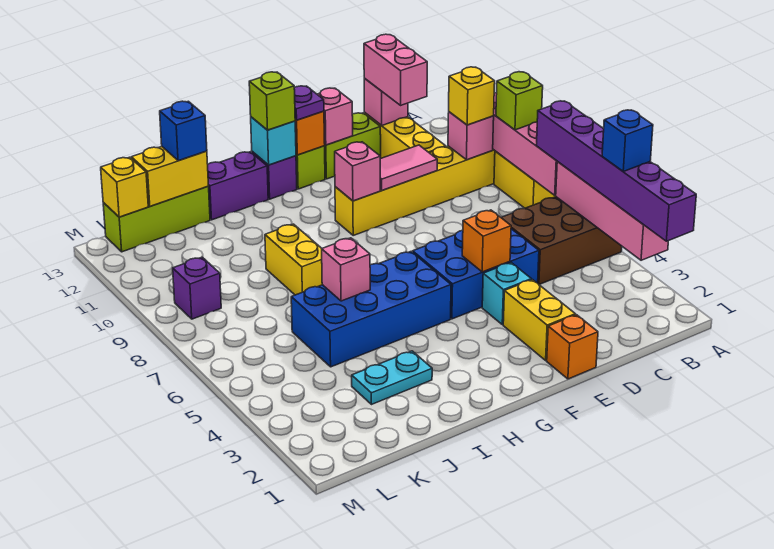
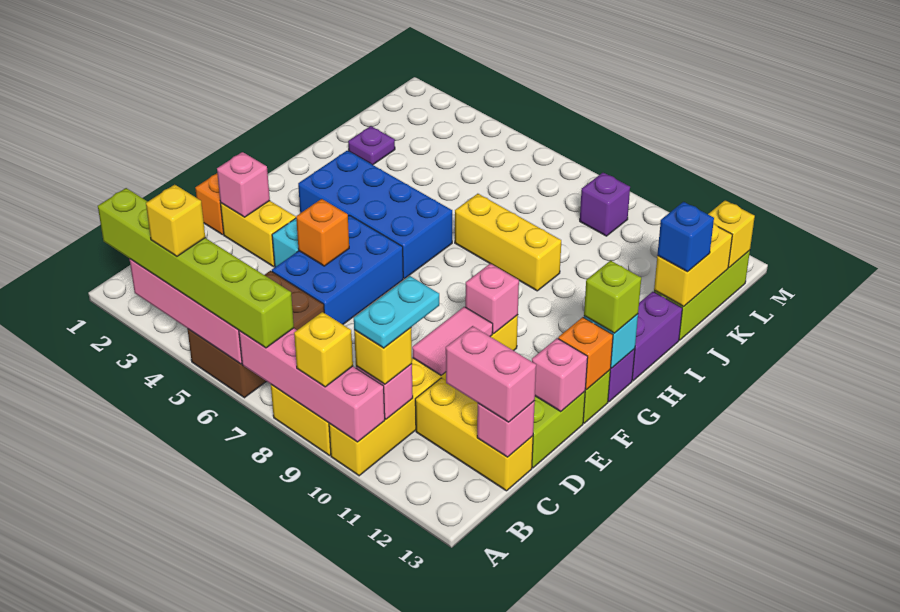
purple brick A2:A7 level 3 -> lime brick A2:A7 level 3
blue brick A4 level 4 -> yellow brick A4 level 4
lime brick A9 level 3 -> yellow brick A9 level 3
purple plate F13 level 3 -> purple plate J2 level 1
blue brick G5:J6 level 1 -> blue brick G3:H6 level 1
cyan plate I3:J3 level 1 -> cyan plate B10:C10 level 4
pink brick I6 level 2 -> pink brick E2 level 2
yellow brick I8:I9 level 1 -> yellow brick I7:I9 level 1

